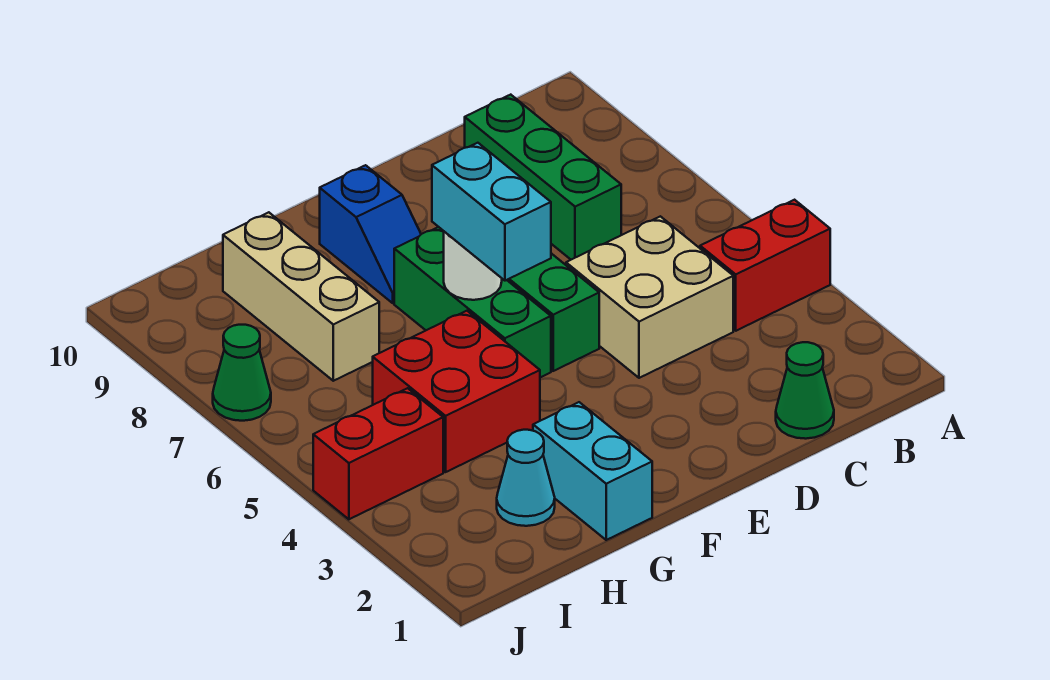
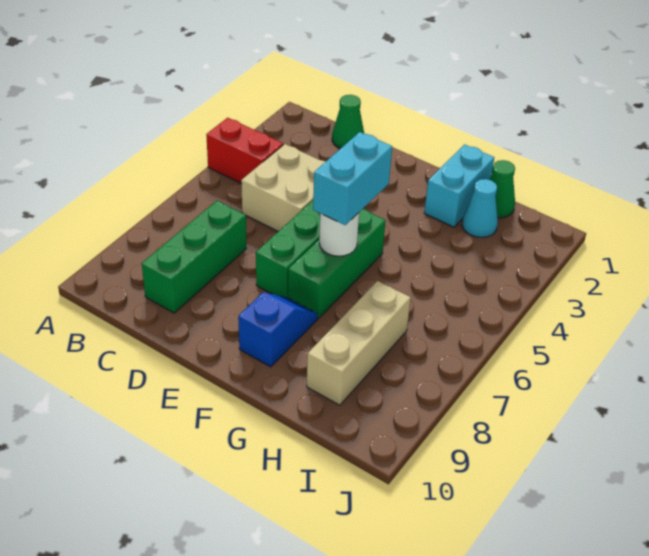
red brick G4:H5 level 1 -> none
red brick I4:J4 level 1 -> none
green cone J7 level 1 -> green cone H1 level 1

